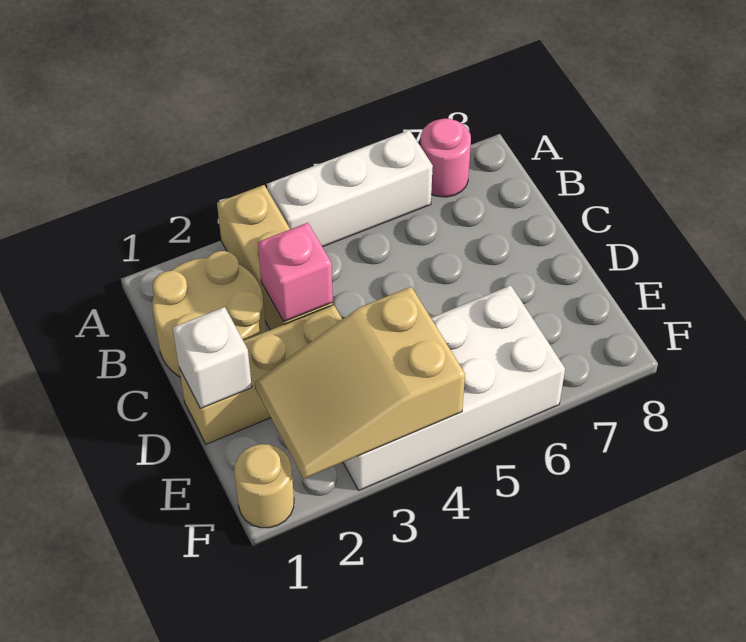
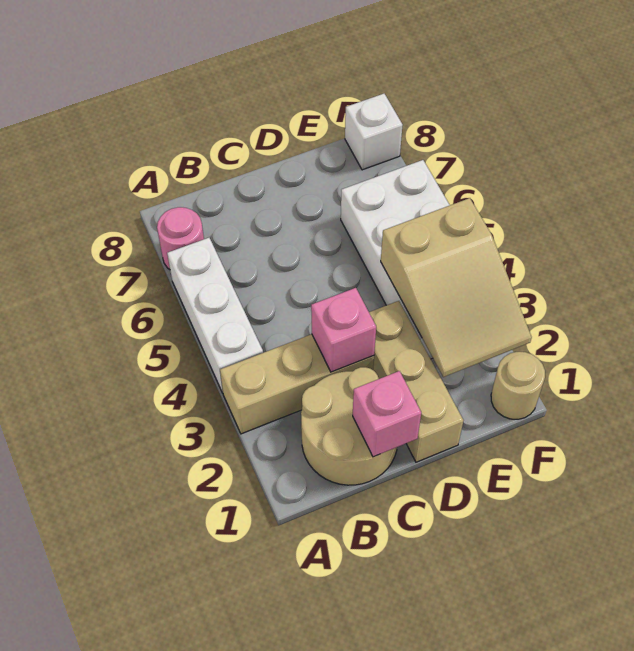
none -> pink brick C1 level 2
white brick D1 level 2 -> white brick F8 level 1

